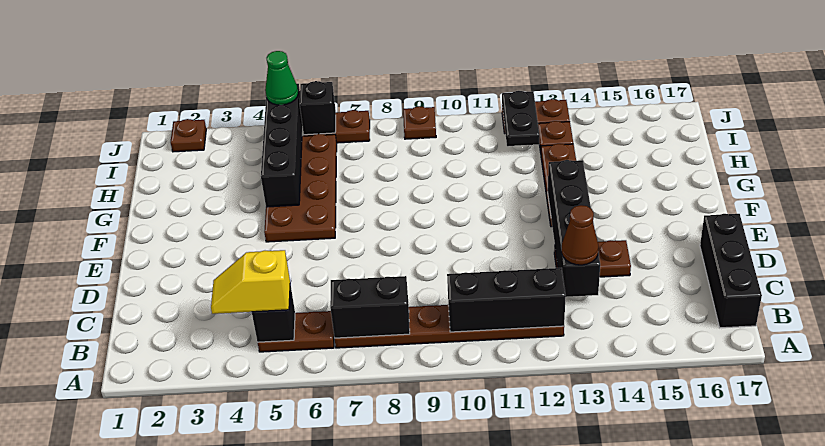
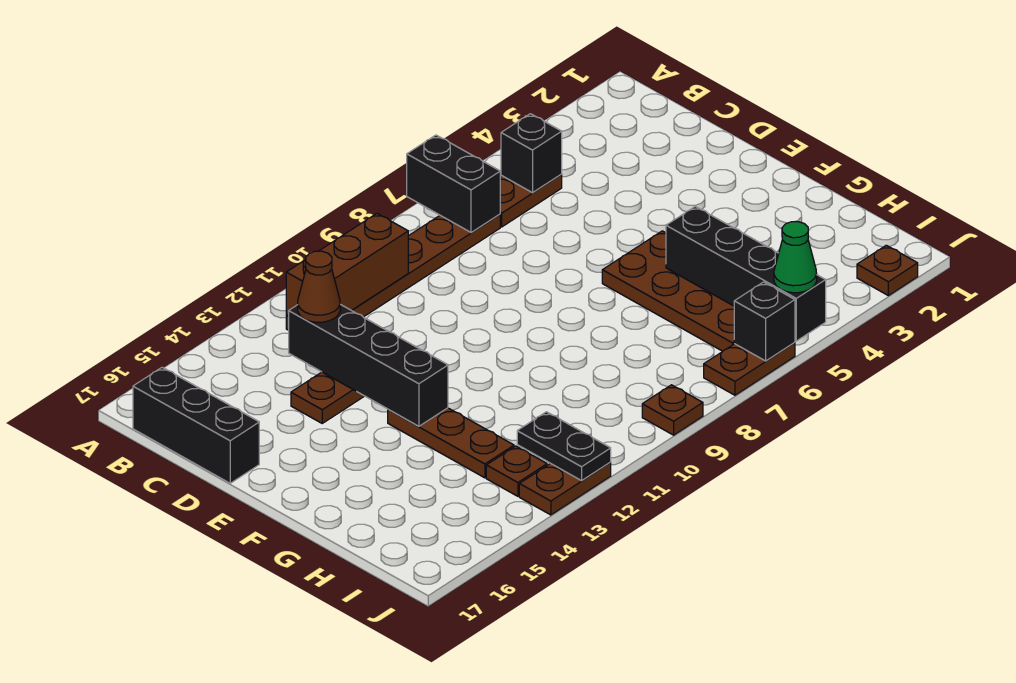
yellow slope B4:B5 level 3 top 5 -> none
black brick B7:B8 level 2 -> black brick A7:B7 level 2
black brick B10:B12 level 2 -> brown brick B10:B12 level 2

